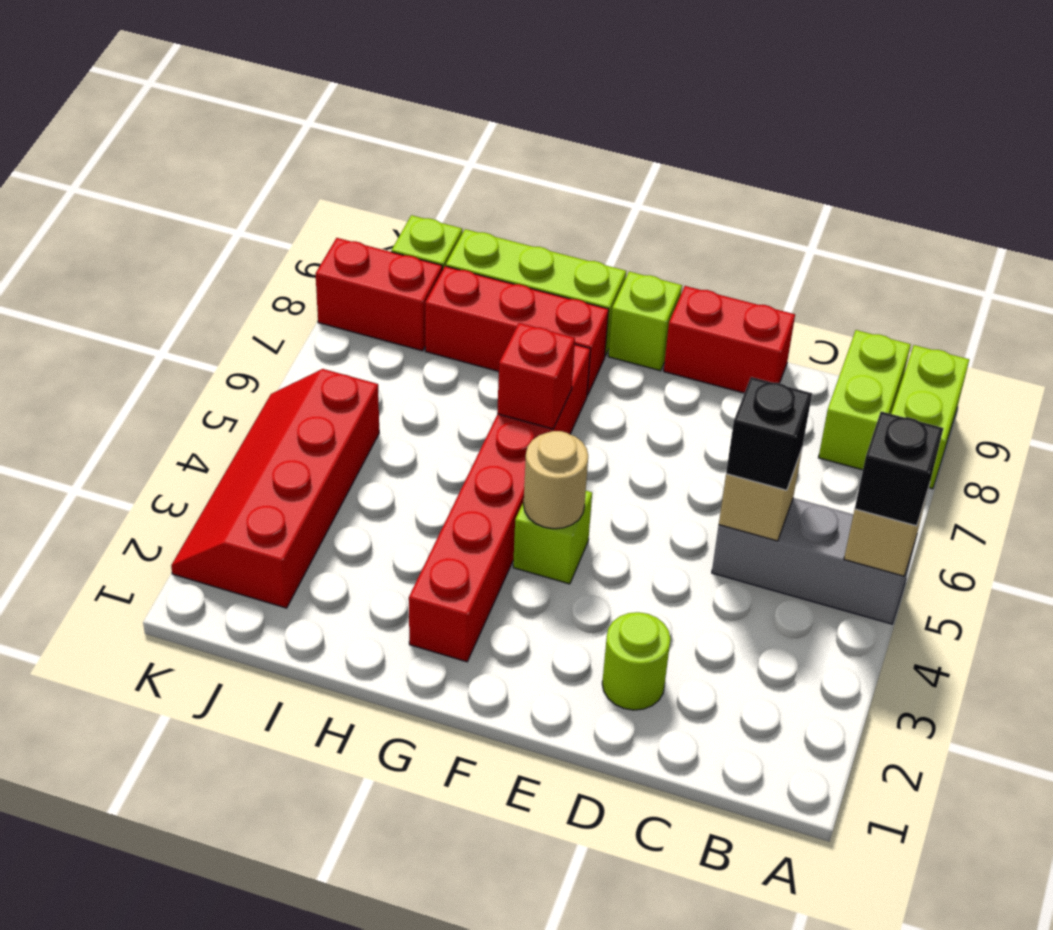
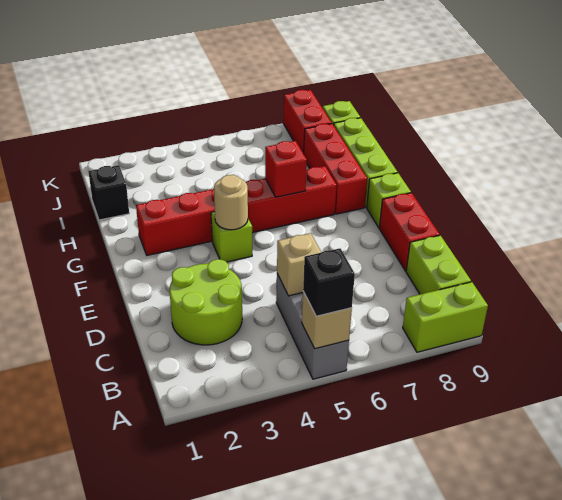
lime brick B8:B9 level 1 -> lime brick B9:C9 level 1
black brick C5 level 3 -> black brick I1 level 1
lime round brick D2 level 1 -> lime round brick C2:D3 level 1
red slope J2:K5 level 1 top J -> none

